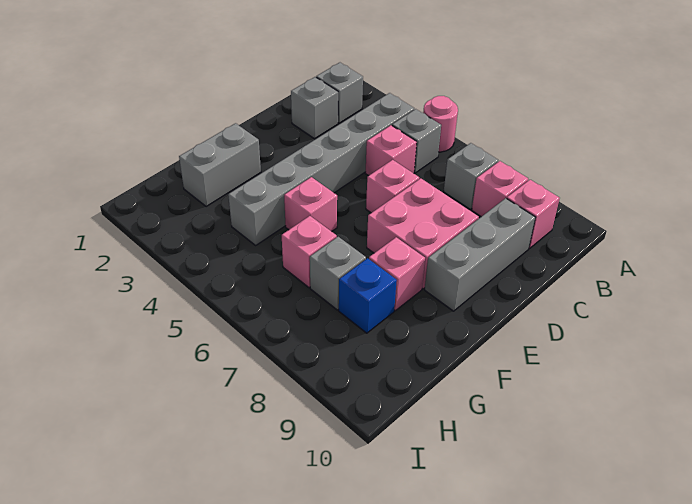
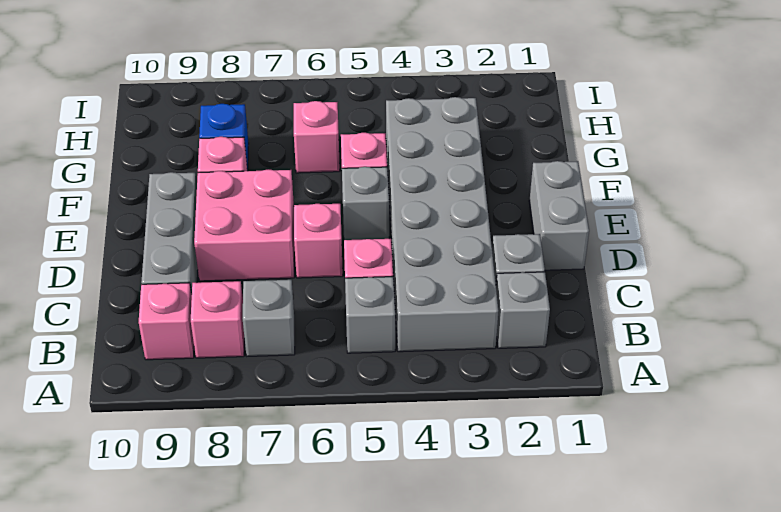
pink round brick A5 level 1 -> none
grey brick B4:G4 level 1 -> grey brick B3:G4 level 1
grey brick F2:G2 level 1 -> grey brick D1:E1 level 1
grey brick G7 level 1 -> grey brick E5 level 1

